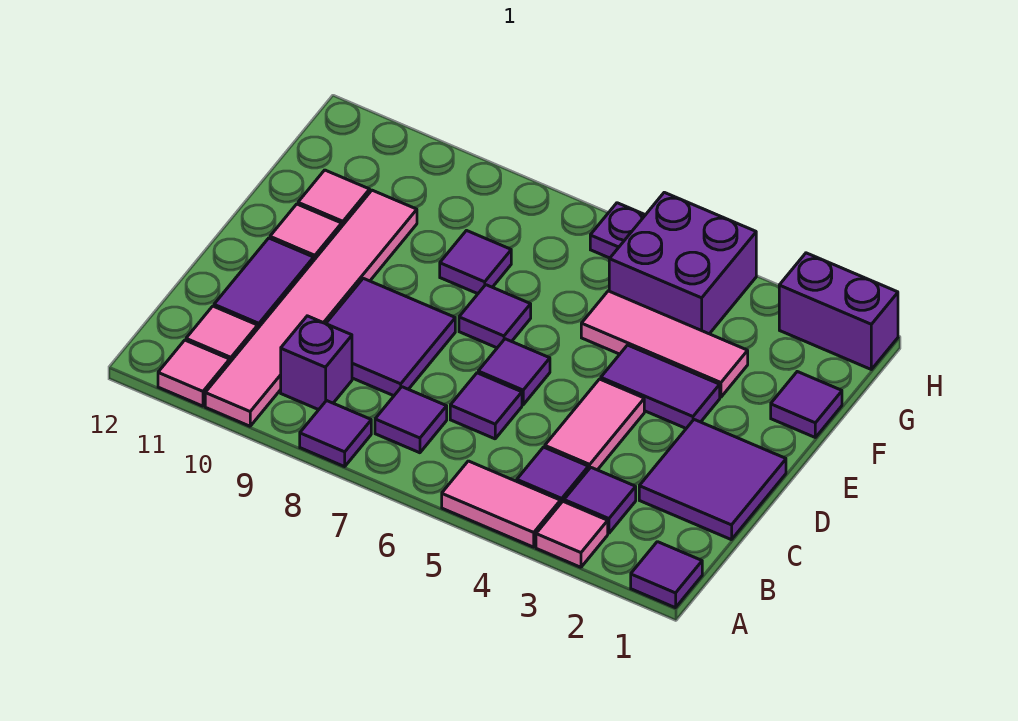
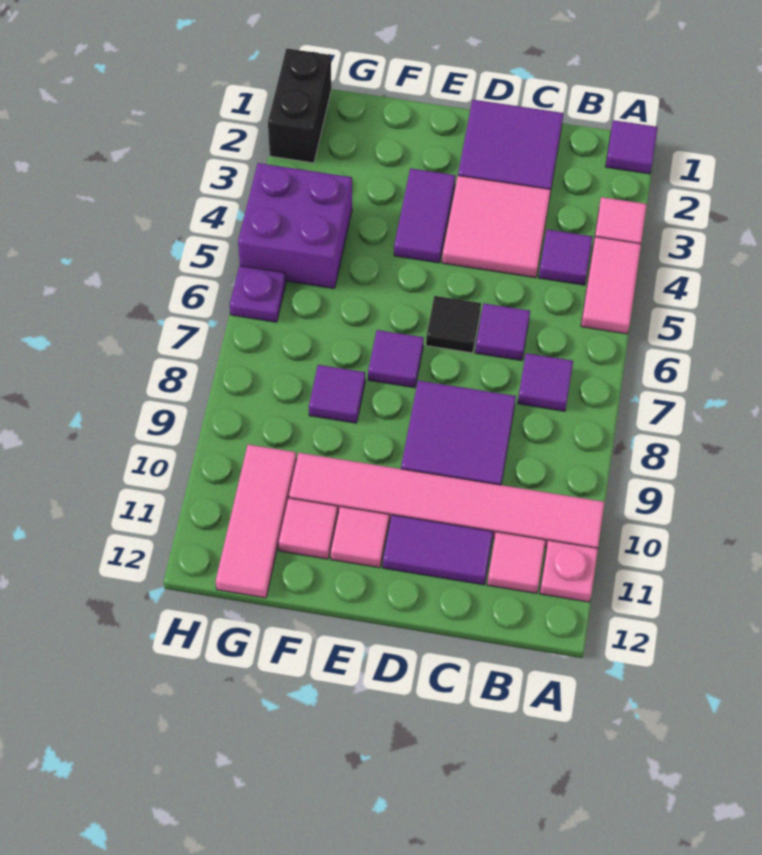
purple tile A8 level 1 -> none
pink tile A11 level 1 -> pink plate A11 level 1
purple tile B3 level 1 -> none
purple brick B9 level 1 -> none
pink tile C4:D4 level 1 -> pink tile C3:D4 level 1
purple tile D6 level 1 -> black tile D6 level 1
purple tile F1 level 1 -> none
pink tile F3:F5 level 1 -> pink tile G10:G12 level 1
purple brick H1:H2 level 1 -> black brick H1:H2 level 1

